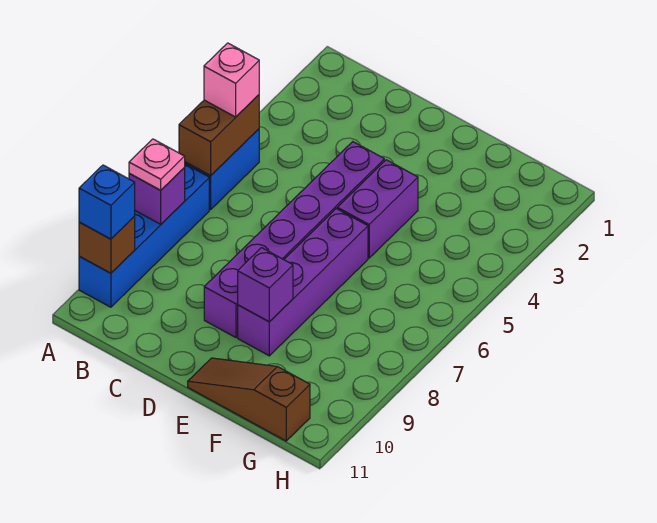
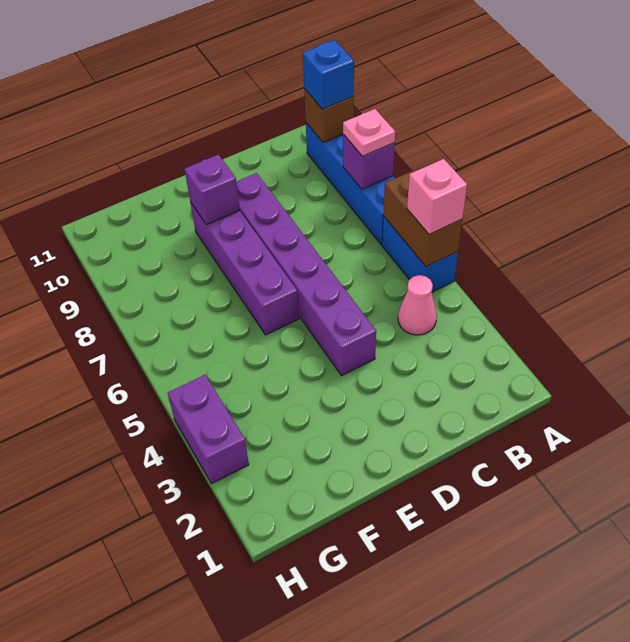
none -> pink cone B4 level 1
purple brick E4:E5 level 1 -> purple brick H3:H4 level 1
brown slope E11:G11 level 1 top G -> none

